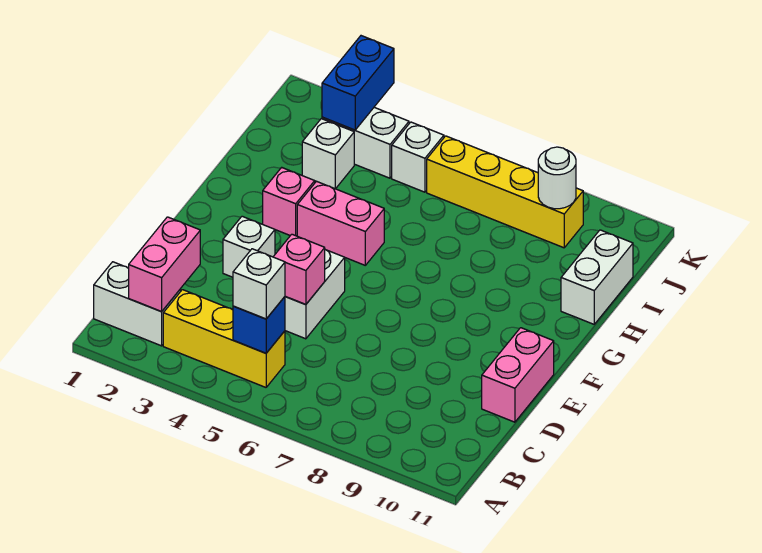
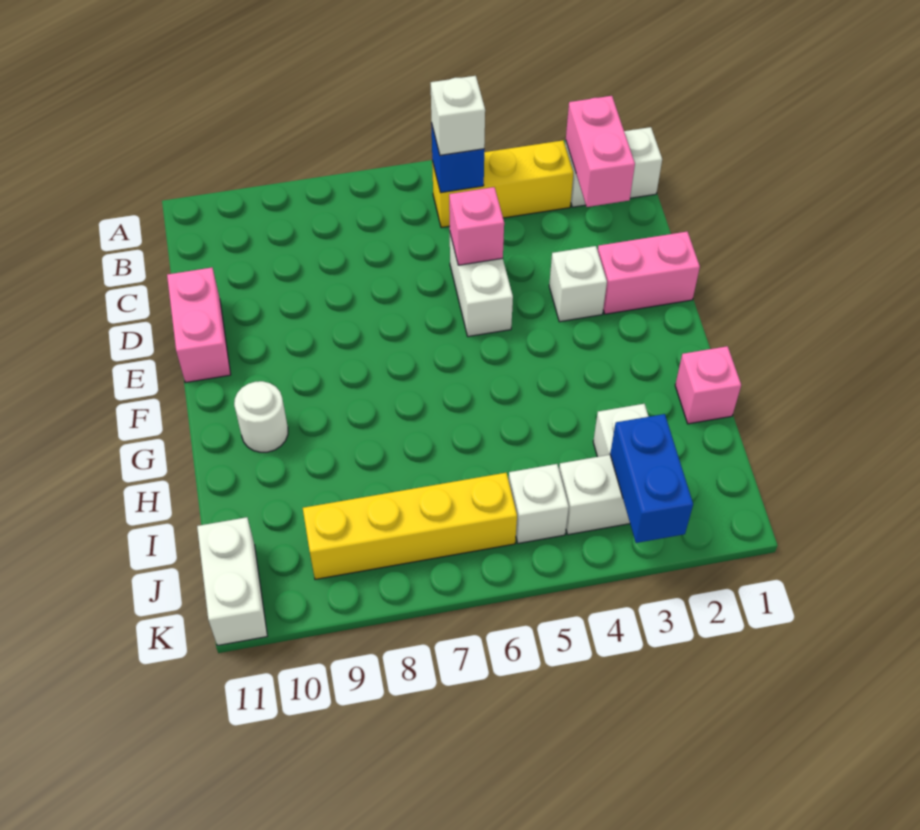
pink brick G3 level 1 -> pink brick H1 level 1
pink brick G4:G5 level 1 -> pink brick E1:E2 level 1
white brick H11:I11 level 1 -> white brick J11:K11 level 1
white round brick J9 level 2 -> white round brick G10 level 1

